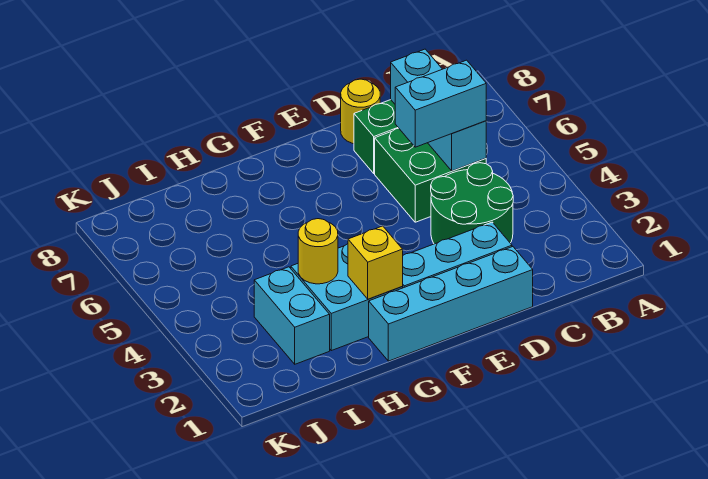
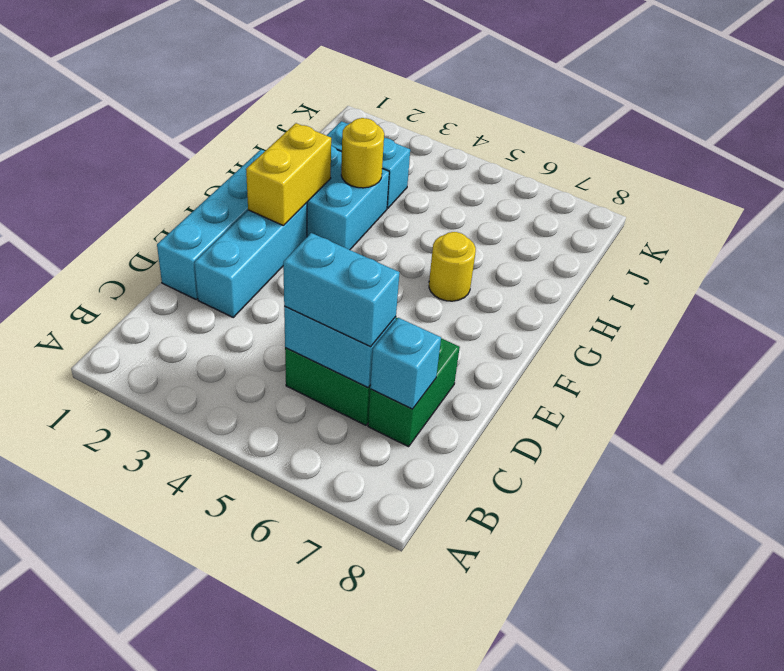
green round brick C3:D4 level 1 -> none
cyan brick C5:D5 level 3 -> cyan brick C5:C6 level 3
yellow round brick D8 level 1 -> yellow round brick G6 level 1
yellow brick G2 level 2 -> yellow brick F2:G2 level 2

